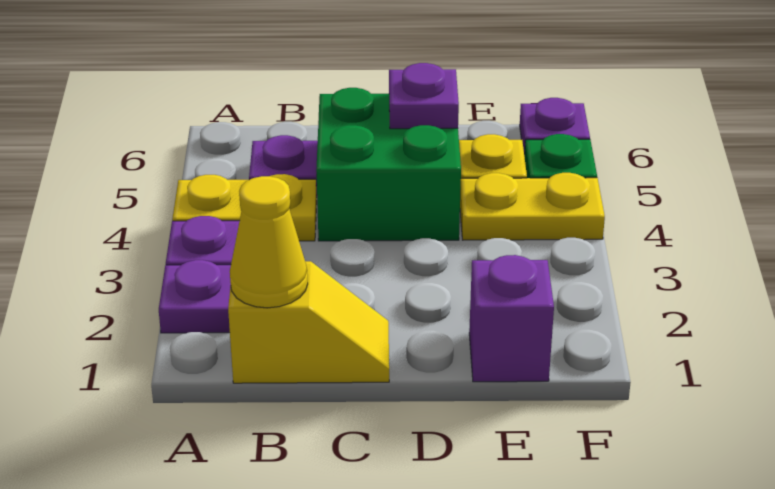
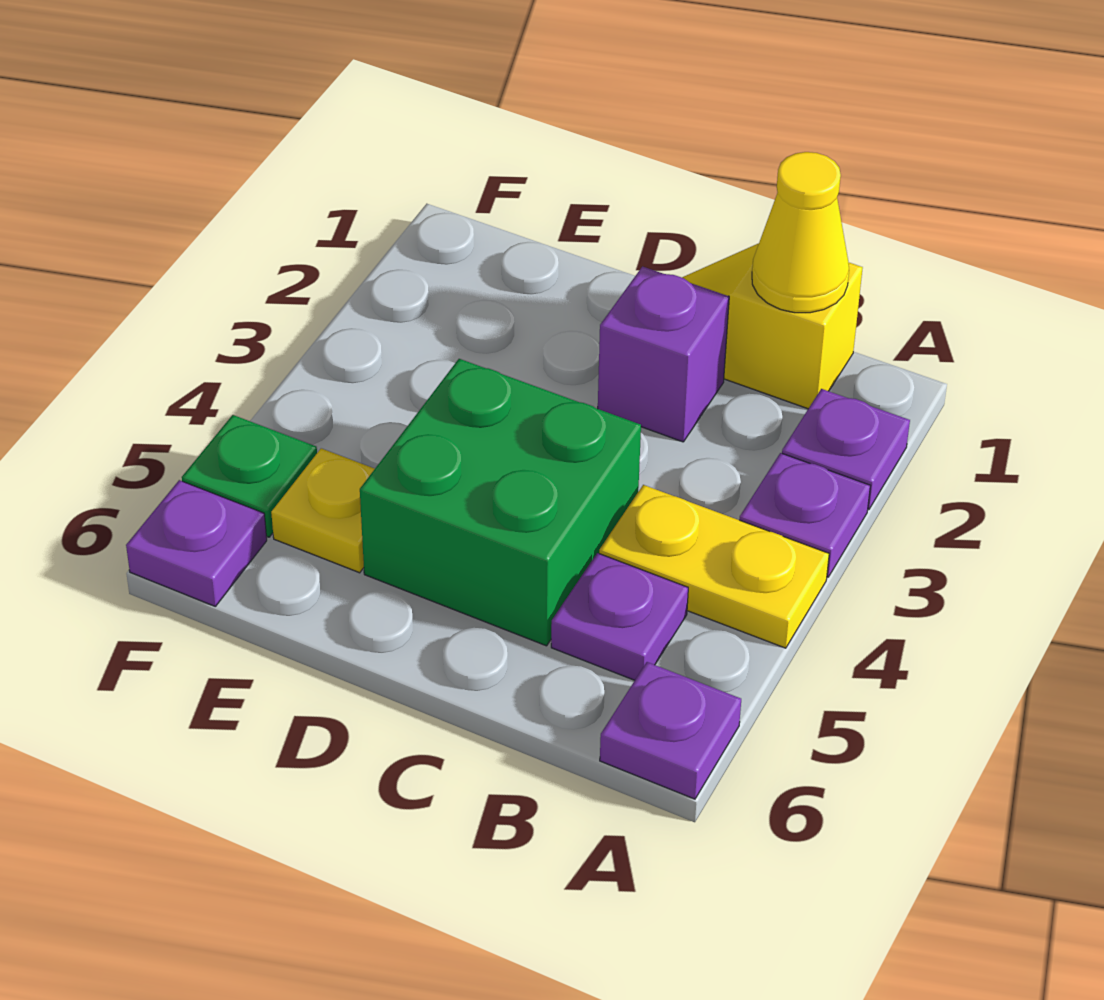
purple plate D5 level 2 -> purple plate A6 level 1
purple brick E1 level 1 -> purple brick C2 level 1
yellow plate E4:F4 level 1 -> none

